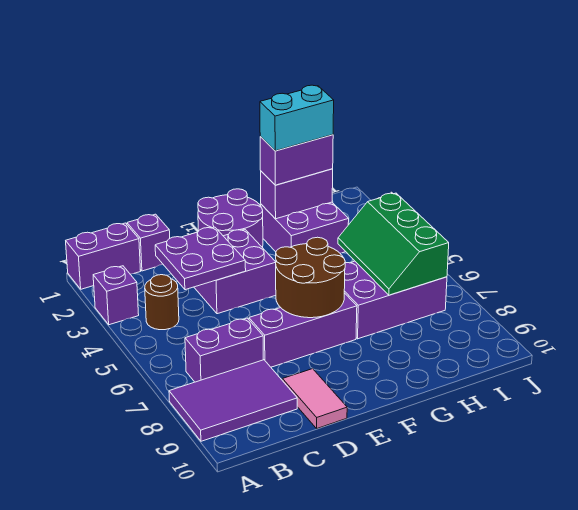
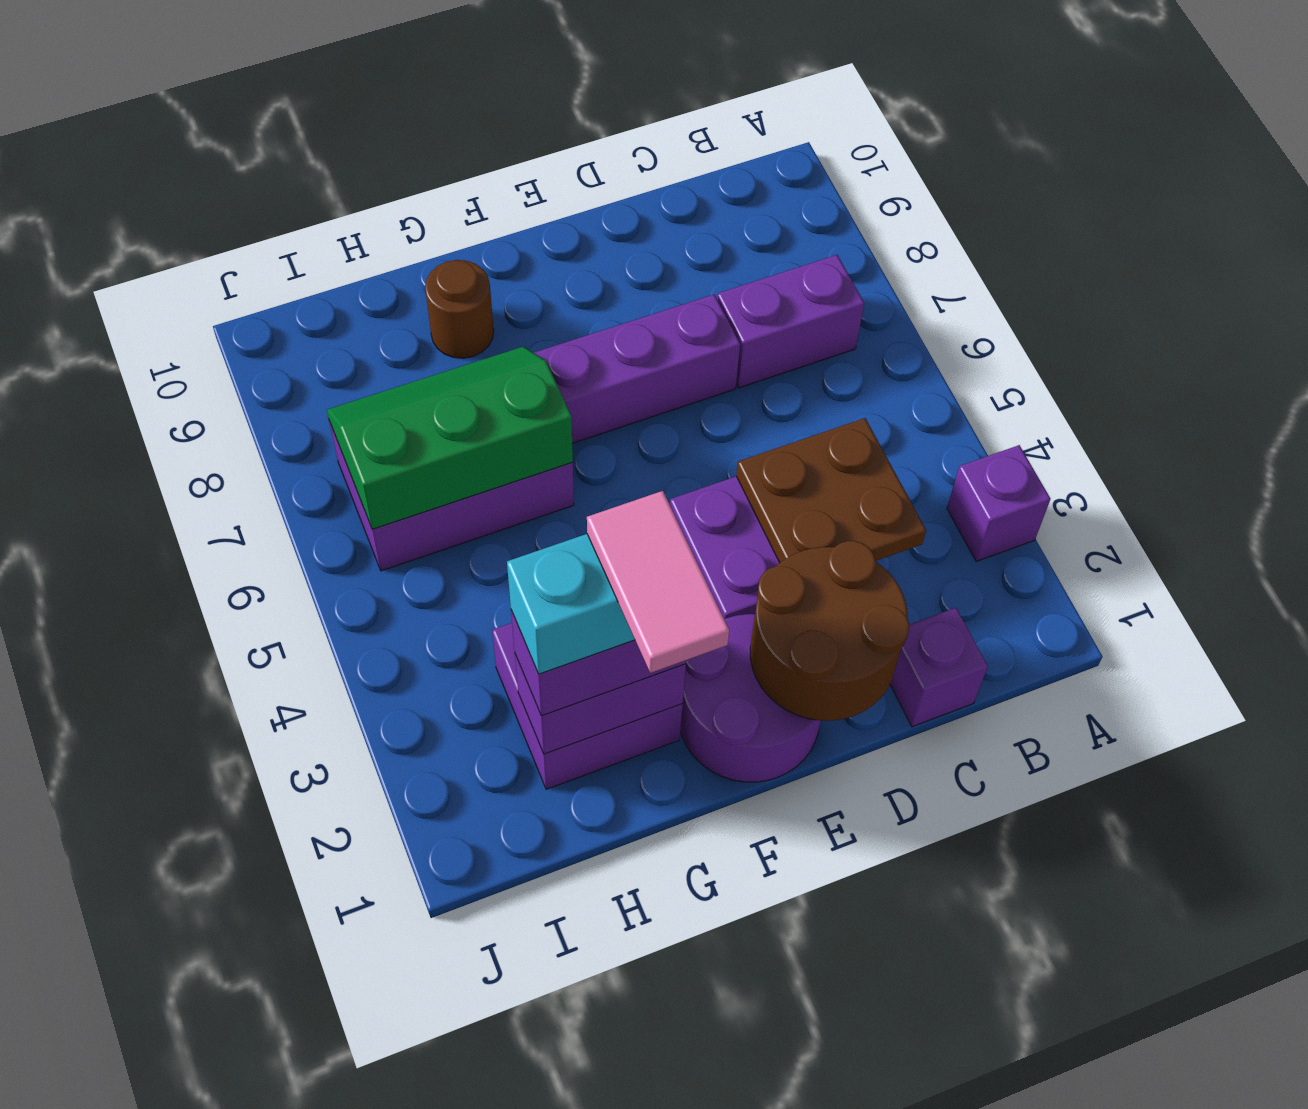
purple brick A1:B1 level 1 -> none
purple tile A8:C9 level 1 -> none
brown round brick B4 level 1 -> brown round brick G9 level 1
purple plate C3:D4 level 2 -> brown plate C3:D4 level 2
pink tile D9:D10 level 1 -> pink tile G1:G2 level 5
brown round brick E6:F7 level 2 -> brown round brick D1:E2 level 2
green slope H5:I7 level 2 top I -> green slope G6:I7 level 2 top 6

